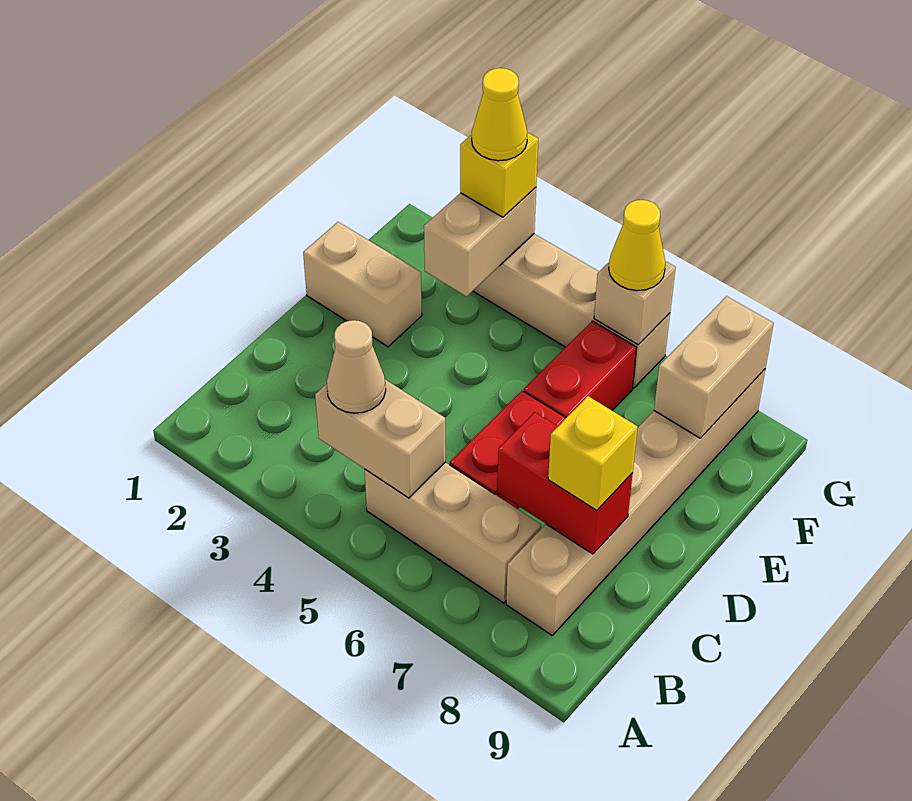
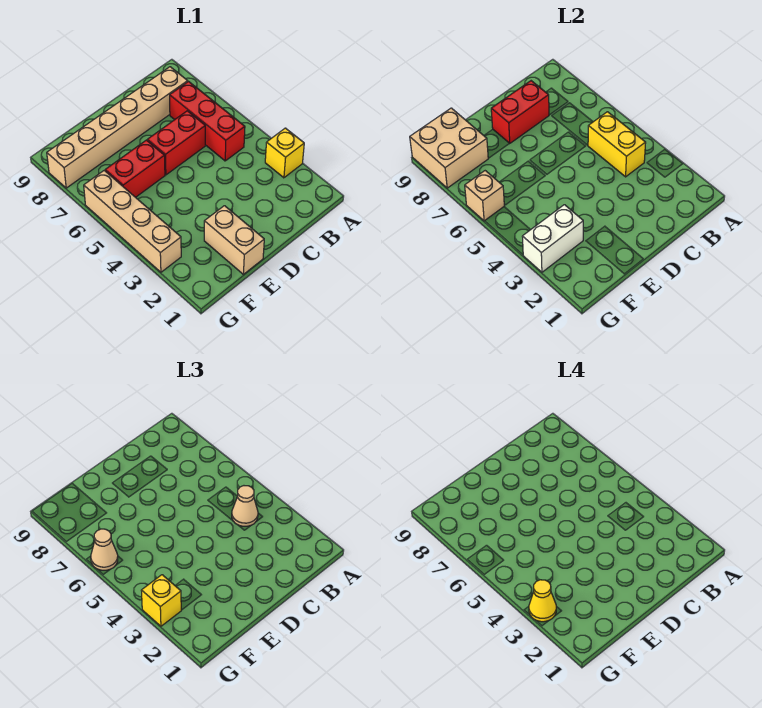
tan brick B4:B5 level 2 -> yellow brick B4:B5 level 2
tan brick B5:B7 level 1 -> red brick B5:B7 level 1
red brick C7:C8 level 2 -> red brick C8:D8 level 2
yellow brick C8 level 3 -> yellow brick A3 level 1
tan brick F3:G3 level 2 -> white brick F3:G3 level 2
tan brick F8:G8 level 2 -> tan brick F8:G9 level 2
yellow cone G6 level 3 -> tan cone G6 level 3

